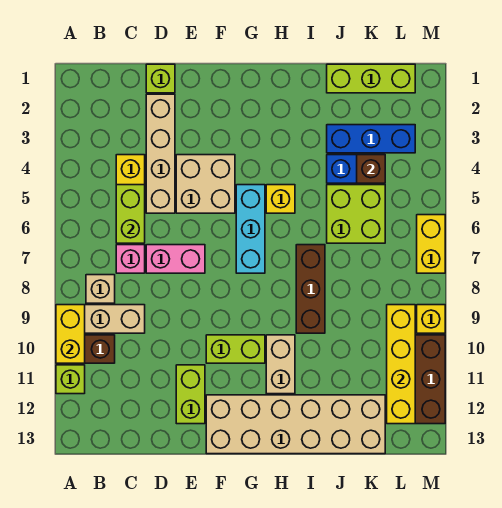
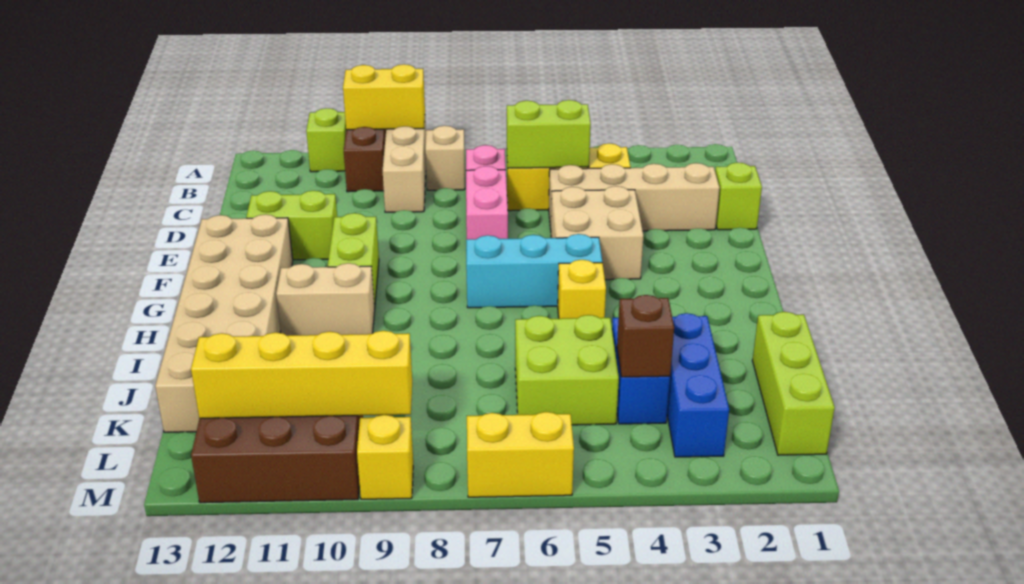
brown brick I7:I9 level 1 -> none

